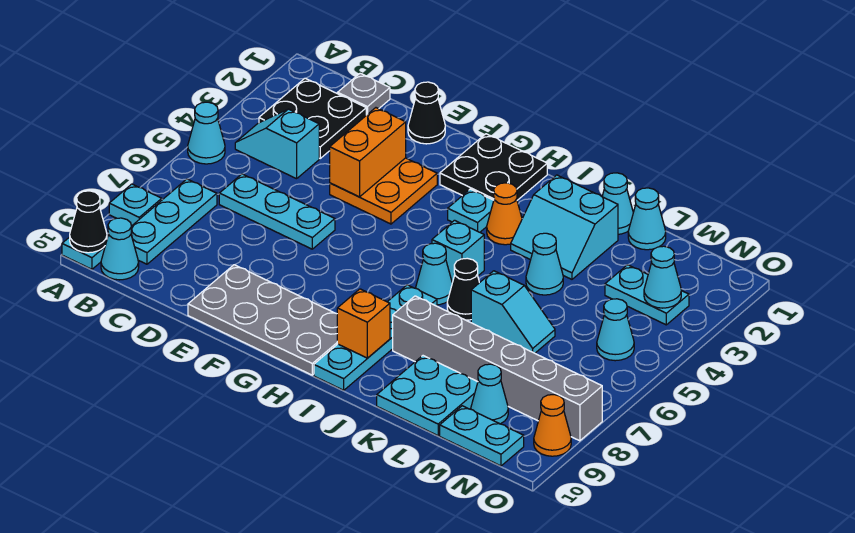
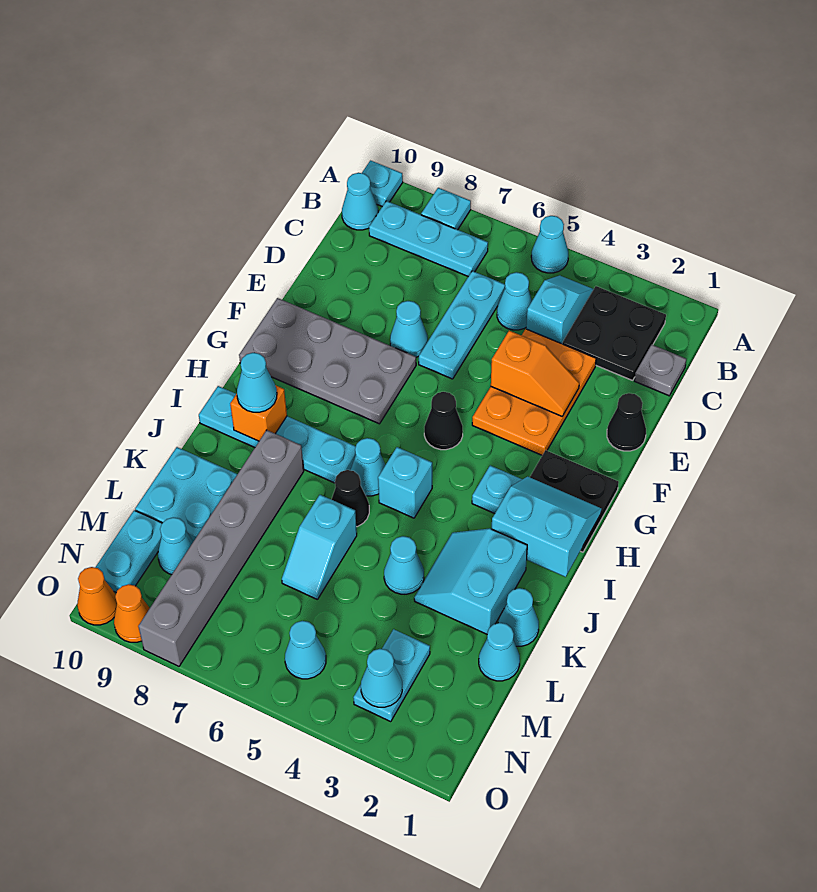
black cone A10 level 2 -> black cone G5 level 1
none -> cyan cone C5 level 1
orange plate E3:F4 level 1 -> orange plate D3:F4 level 1
orange brick E3:E4 level 2 -> orange slope E3:E4 level 2 top 4
none -> cyan cone E7 level 1
grey plate E9:H10 level 1 -> grey plate F7:G10 level 1
none -> cyan slope H1:I2 level 2 top I
orange cone I3 level 1 -> orange cone O10 level 1
none -> cyan cone I9 level 3

